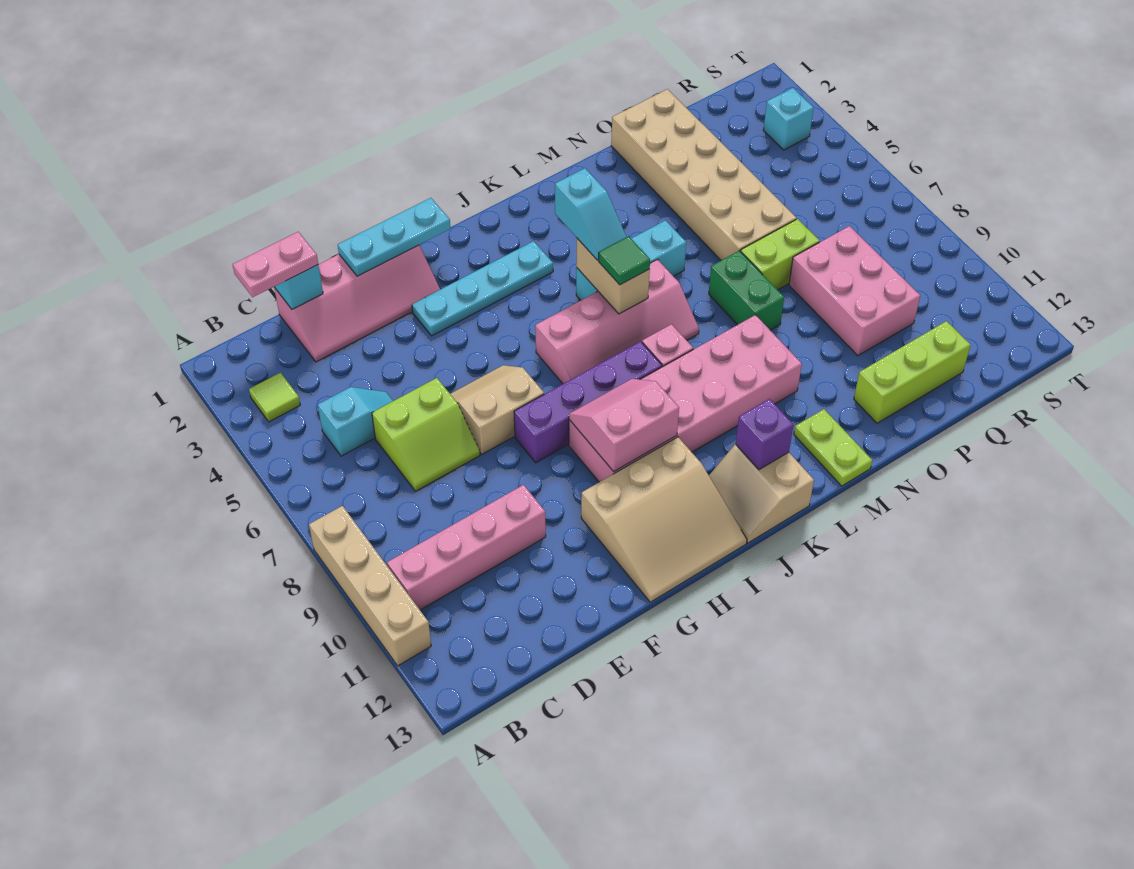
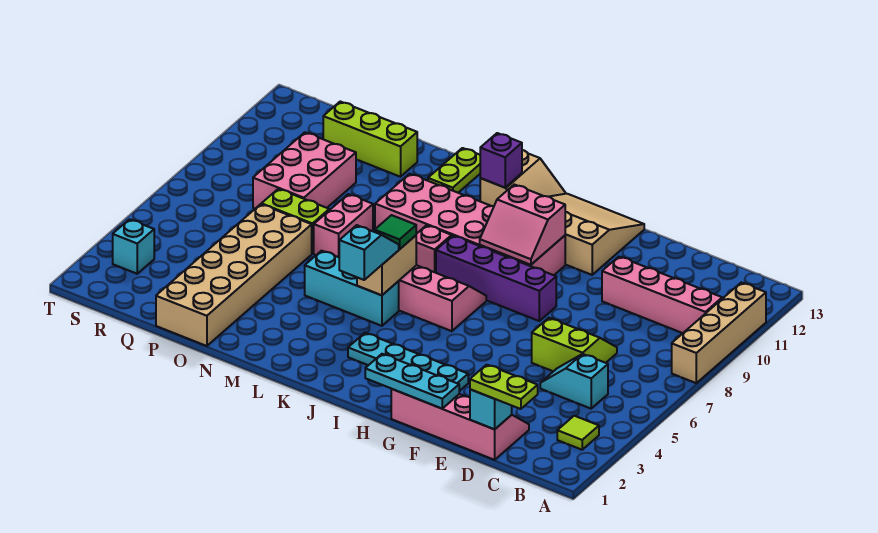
pink plate C1:D1 level 3 -> lime plate C1:D1 level 3
tan slope F6:G7 level 1 top 7 -> none
green brick N7:N8 level 1 -> pink brick N7:N8 level 1

